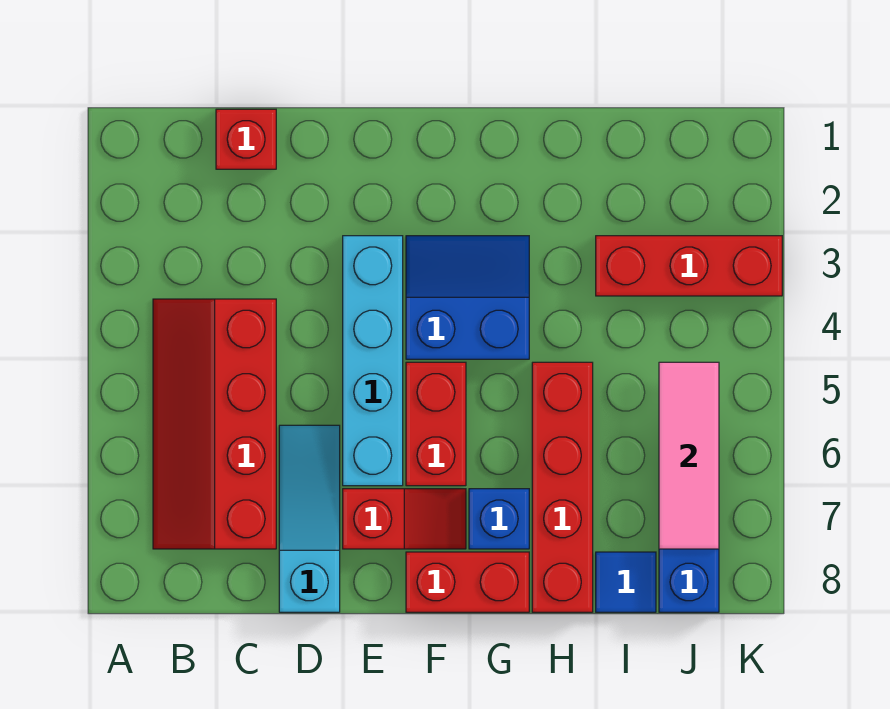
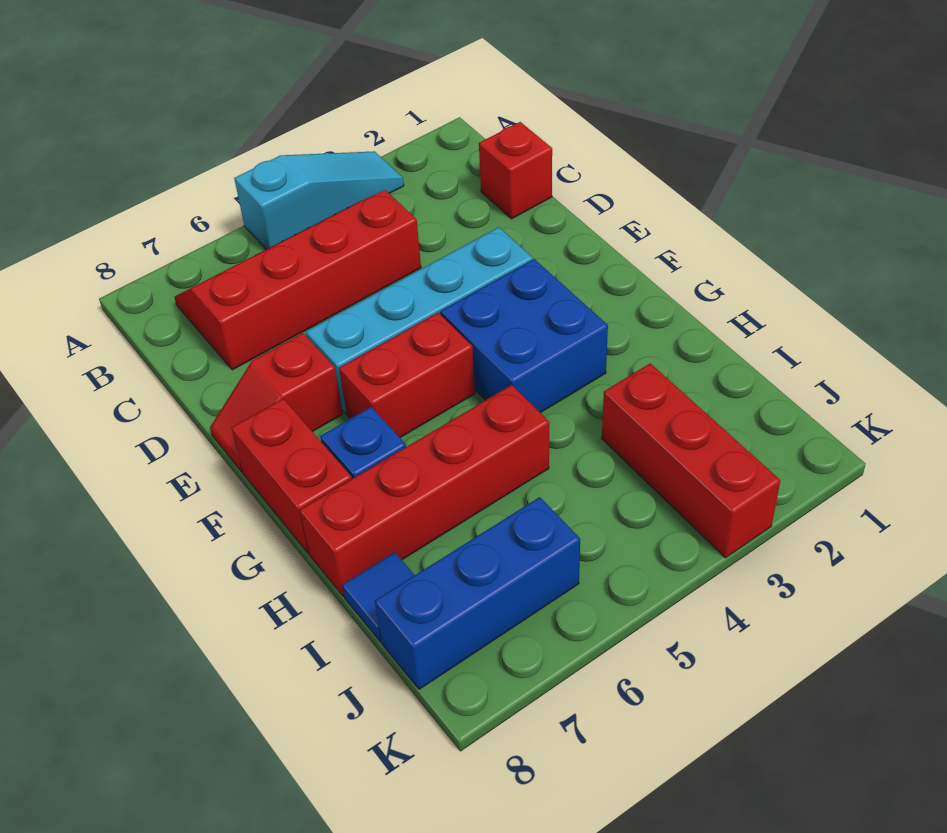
cyan slope D6:D8 level 1 top 8 -> cyan slope A3:A5 level 1 top 5
red slope E7:F7 level 1 top E -> red slope E7:E8 level 1 top 7
blue slope F3:G4 level 1 top 4 -> blue brick F3:G4 level 1
pink tile J5:J7 level 2 -> none

